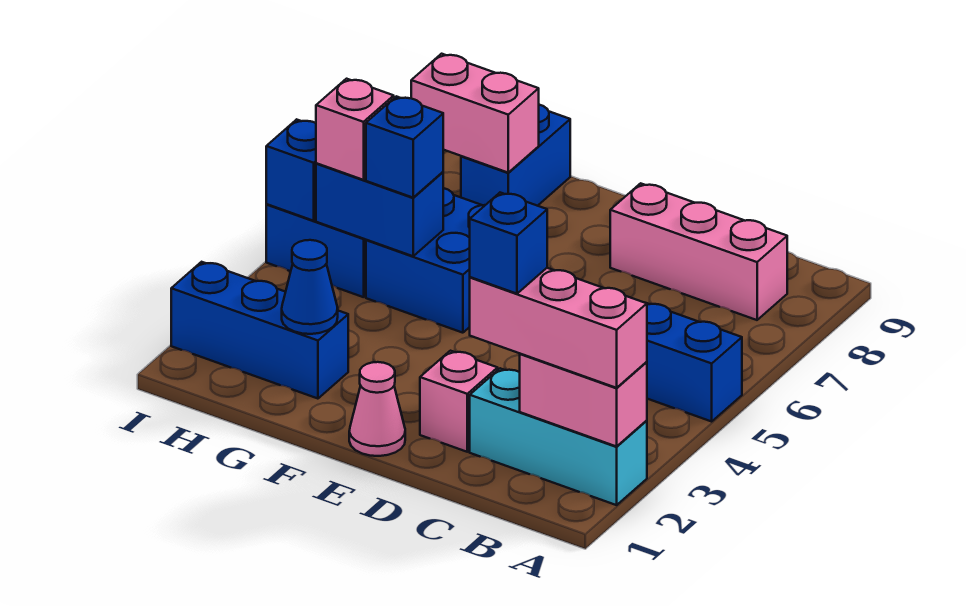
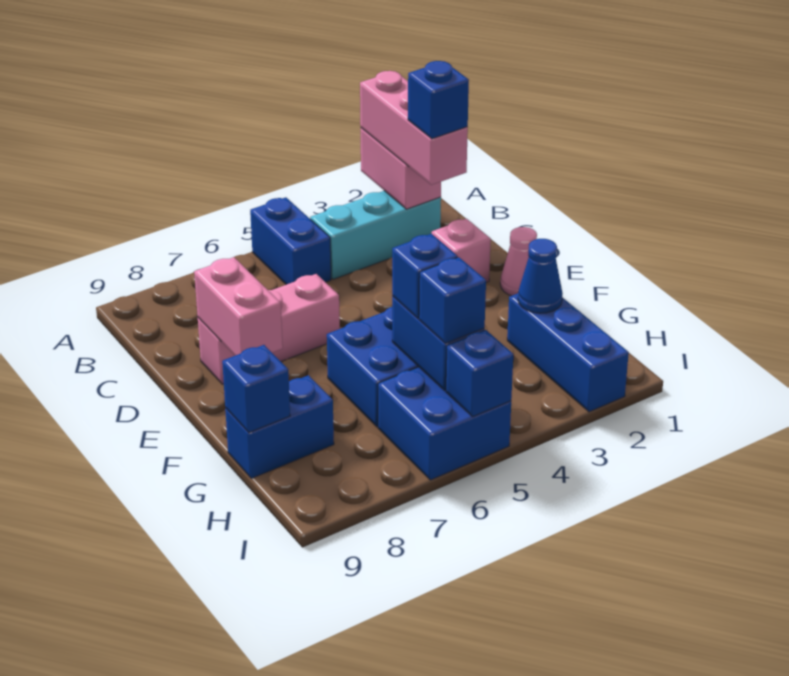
cyan brick A2:C2 level 1 -> cyan brick B2:B4 level 1
pink brick B8:D8 level 1 -> pink brick D6:D8 level 1
pink brick G8:H8 level 2 -> pink brick D8:E8 level 2
none -> blue brick G9 level 2
pink brick H5 level 3 -> blue brick H5 level 3

